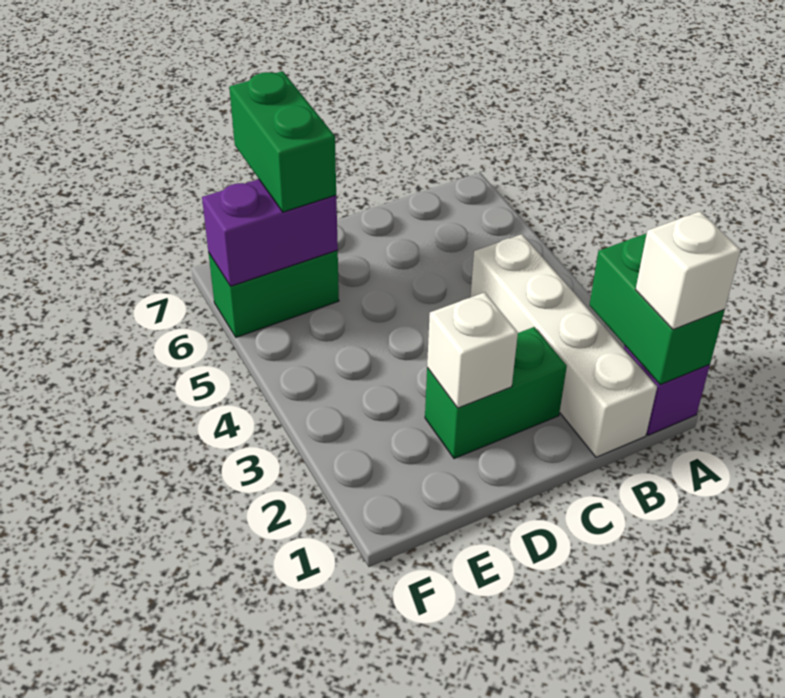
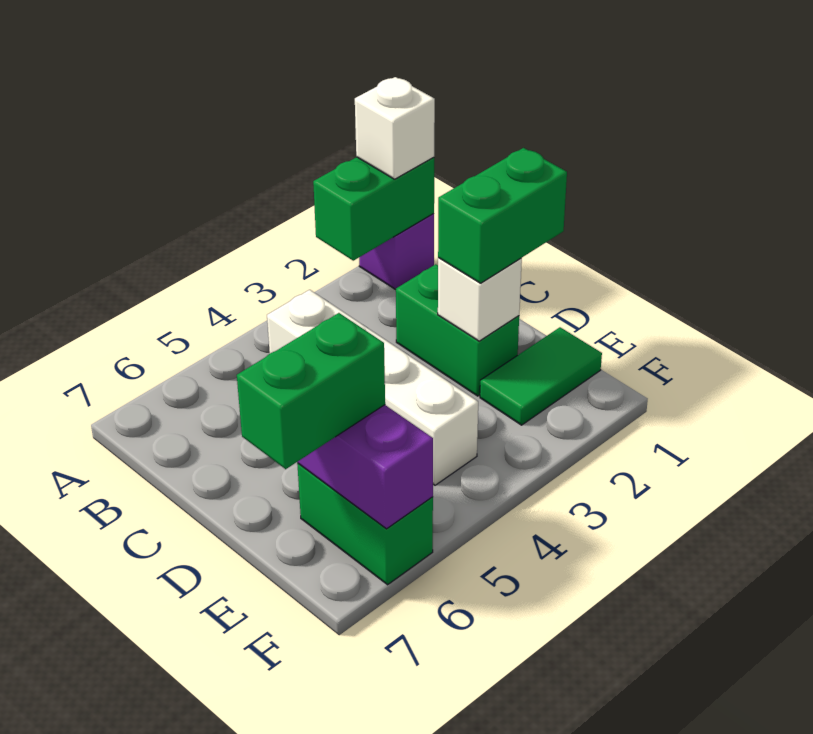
white brick B1:B4 level 1 -> white brick B4:E4 level 1
none -> green brick D1:D2 level 3
none -> green tile E1:E2 level 1

